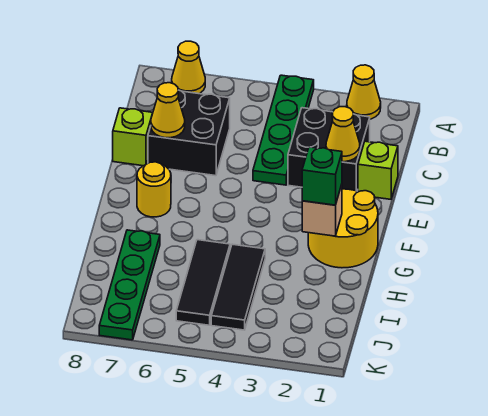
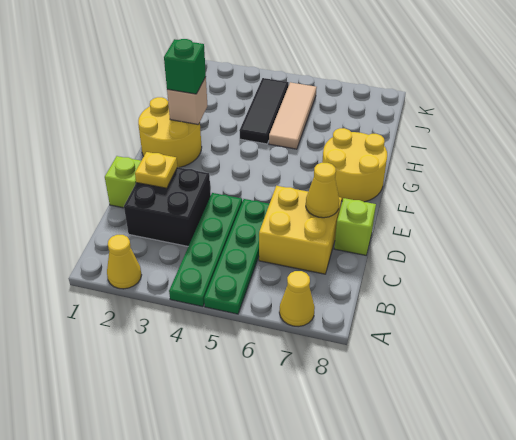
black brick C6:D7 level 1 -> yellow brick C6:D7 level 1
yellow cone D2 level 2 -> yellow plate D2 level 2
yellow round brick F7 level 1 -> yellow round brick F7:G8 level 1
black tile H5:J5 level 1 -> tan tile H5:J5 level 1
green plate H7:K7 level 1 -> green plate A5:D5 level 1

